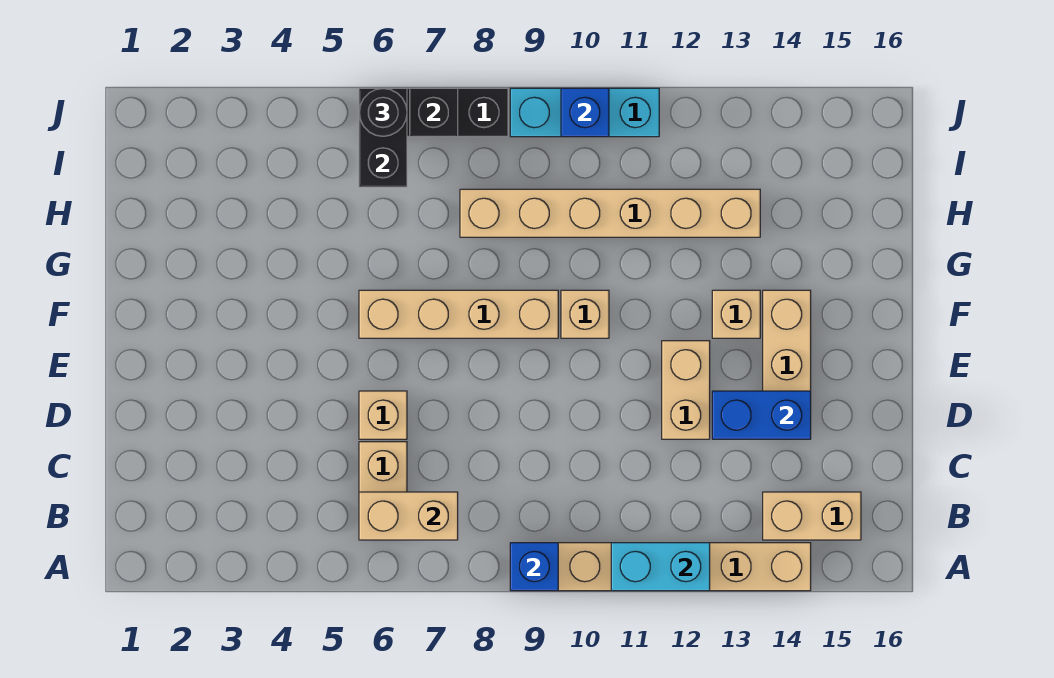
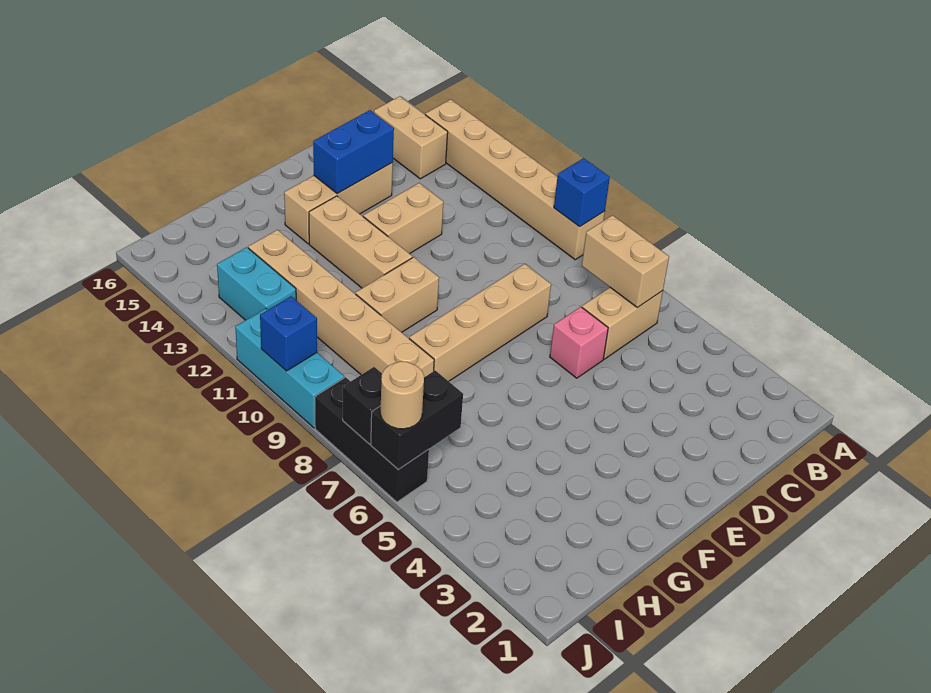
cyan brick A11:A12 level 2 -> cyan brick I12:I13 level 1
tan brick D6 level 1 -> pink brick D6 level 1
blue brick D13:D14 level 2 -> blue brick D14:E14 level 2
tan brick F6:F9 level 1 -> tan brick D8:G8 level 1
tan brick F10 level 1 -> tan brick F10:G10 level 1
tan brick F13 level 1 -> tan brick F11:F13 level 1
black round brick J6 level 3 -> tan round brick J6 level 3

